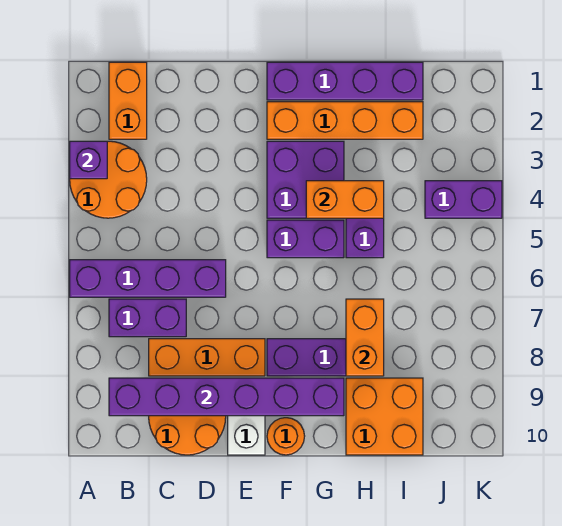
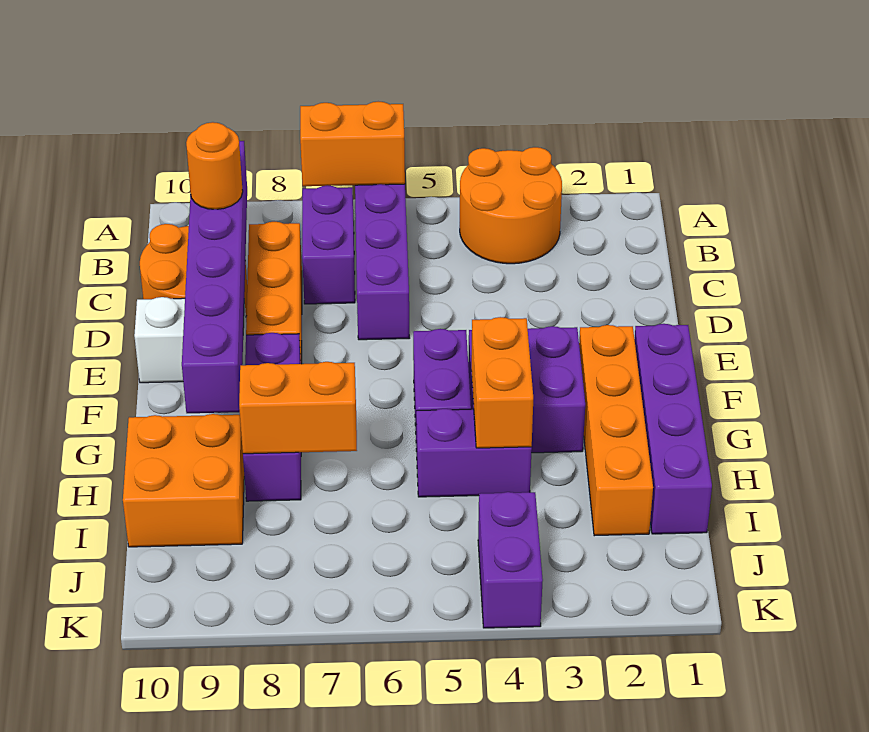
purple brick A3 level 2 -> none
orange brick B1:B2 level 1 -> orange brick A6:A7 level 2
orange round brick F10 level 1 -> orange round brick C9 level 3

